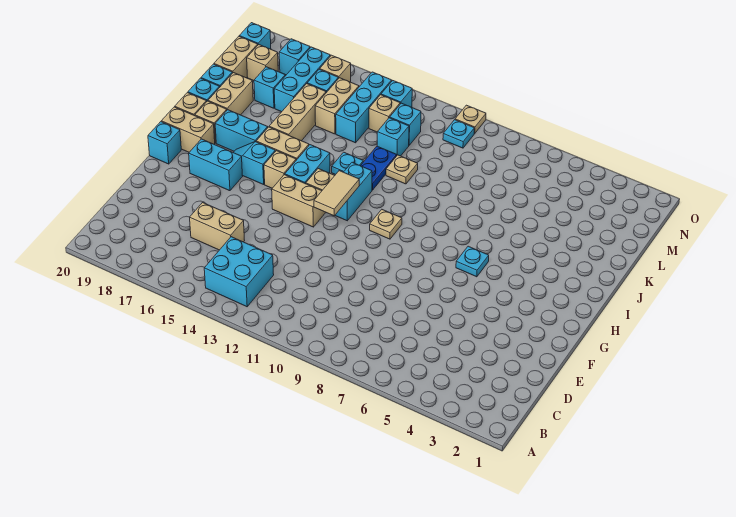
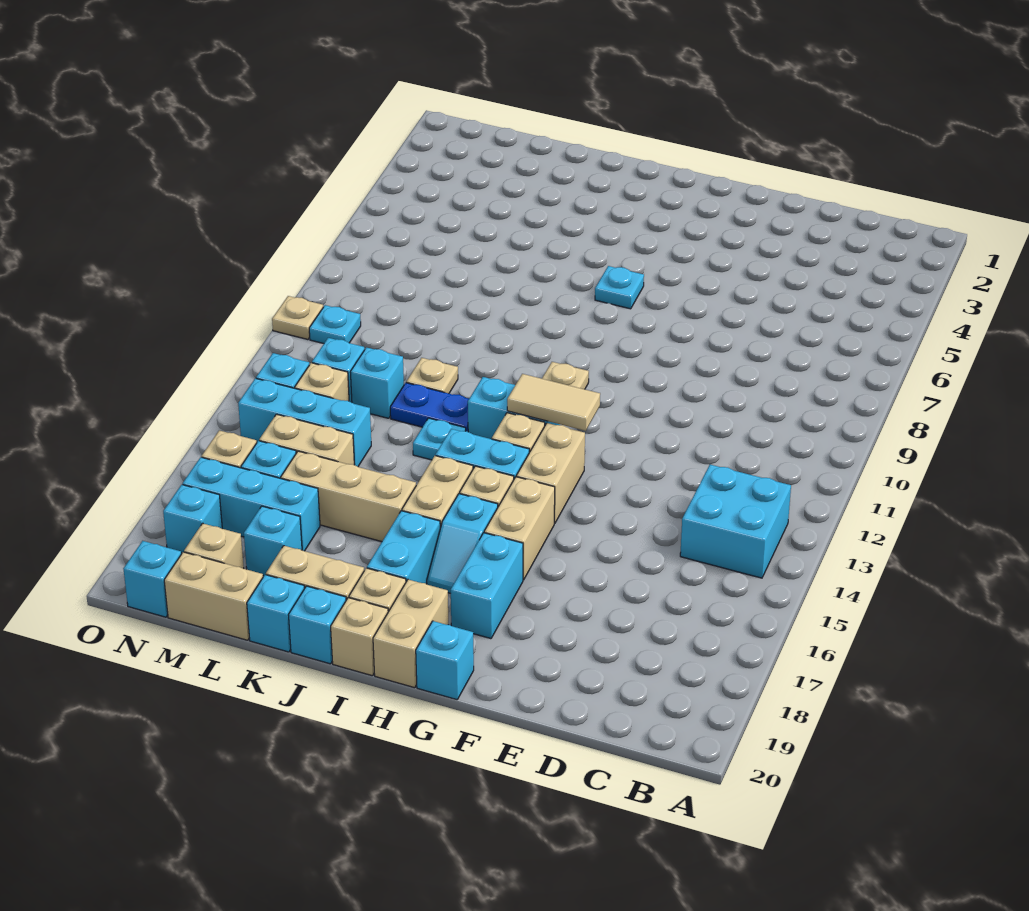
tan brick D15:D16 level 1 -> tan brick G15:G16 level 1

